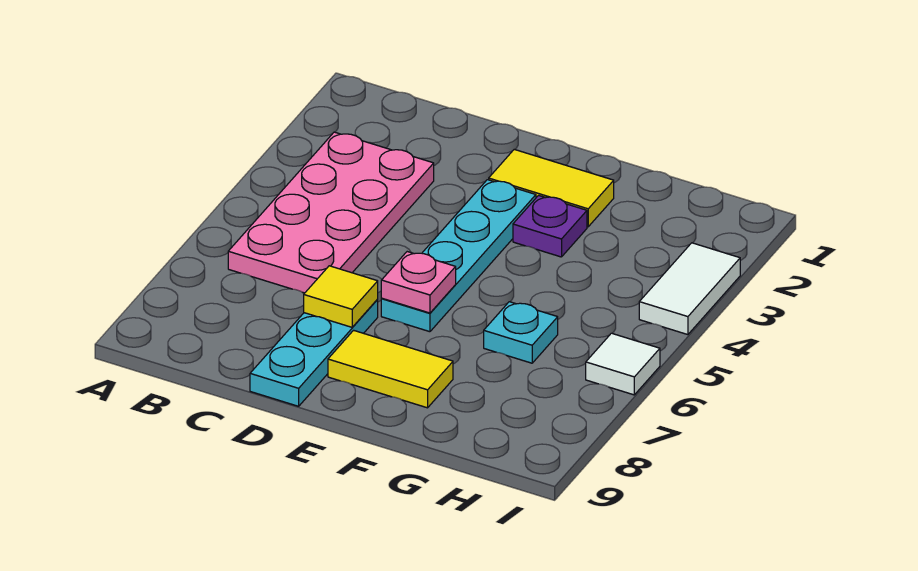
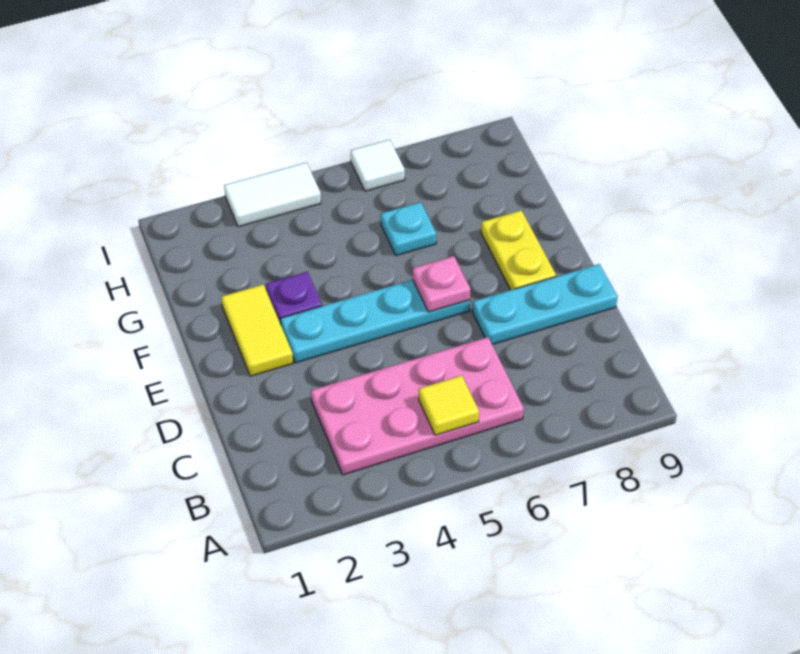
yellow tile D7 level 2 -> yellow tile B5 level 2
yellow tile E8:F8 level 1 -> yellow plate E8:F8 level 1

